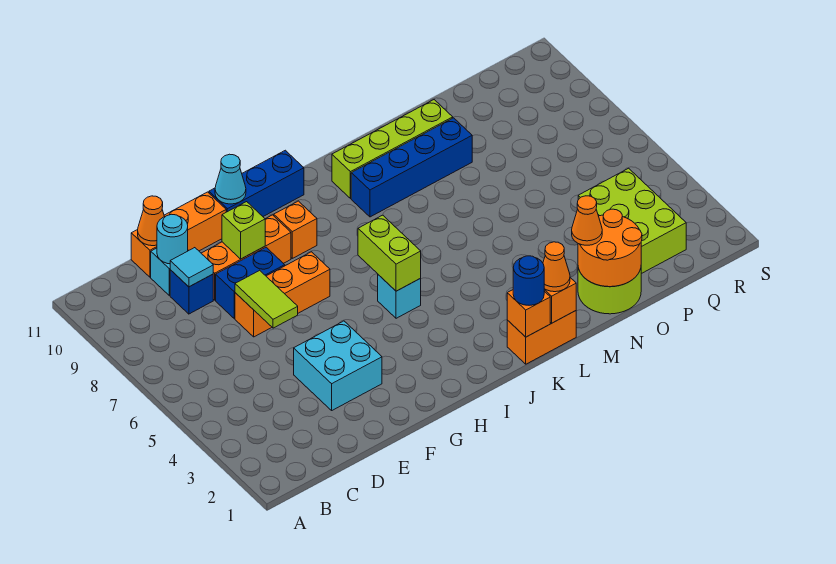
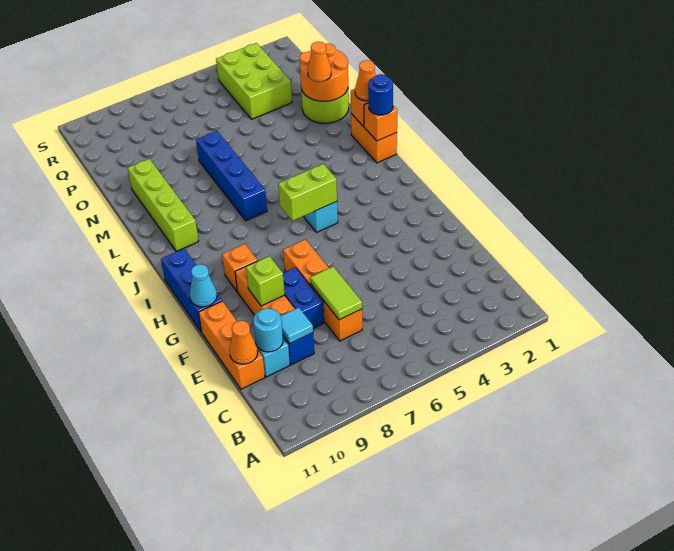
cyan brick E3:F4 level 1 -> none
lime tile E6:E7 level 2 -> lime tile D7:E7 level 2
orange brick E7:G7 level 1 -> orange brick D7:G7 level 1
blue brick K9:N9 level 1 -> blue brick K7:N7 level 1
lime brick P2:Q4 level 1 -> lime brick P3:R4 level 1

